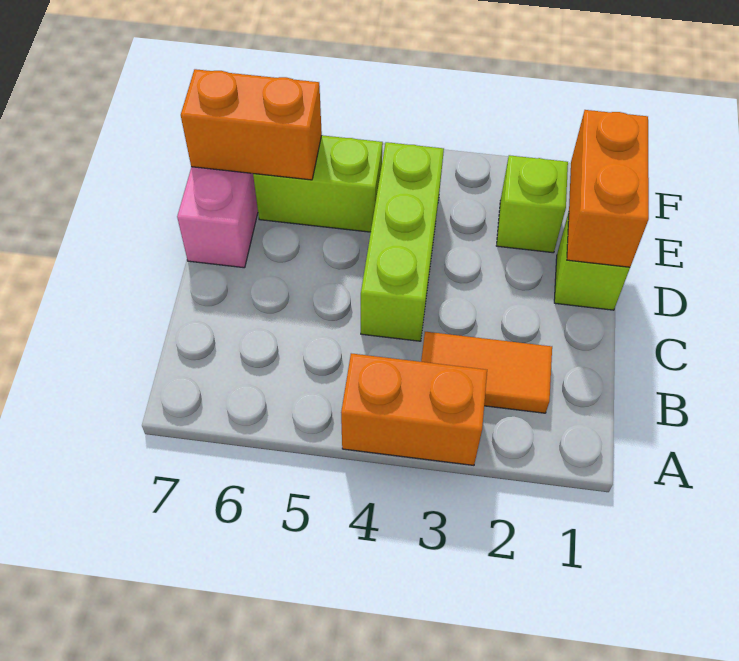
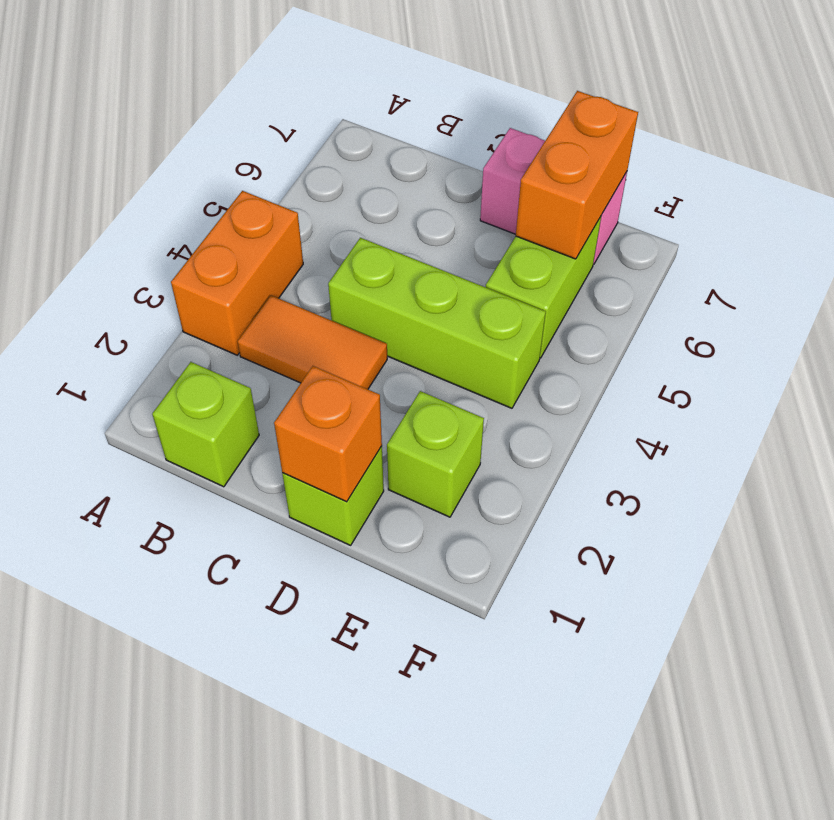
none -> lime brick B1 level 1
orange tile B2:B3 level 1 -> orange tile B3:C3 level 1
orange brick D1:E1 level 2 -> orange brick D1 level 2

